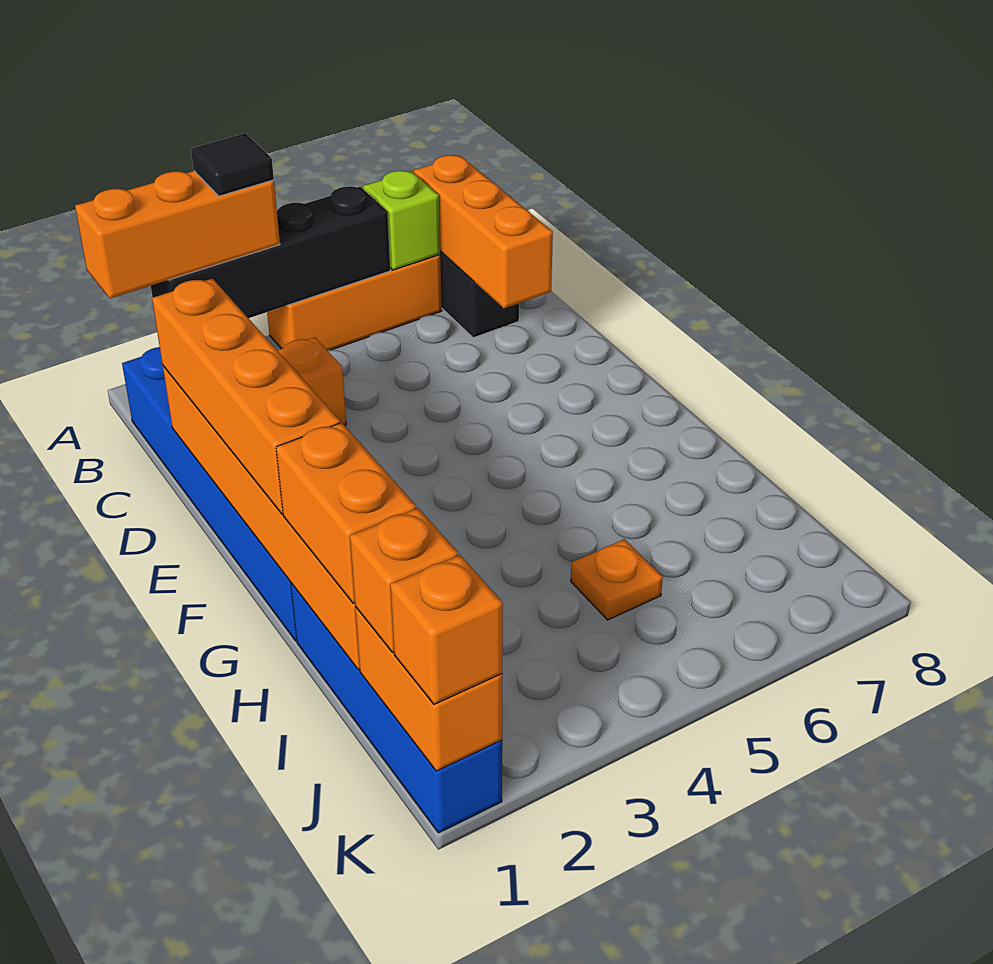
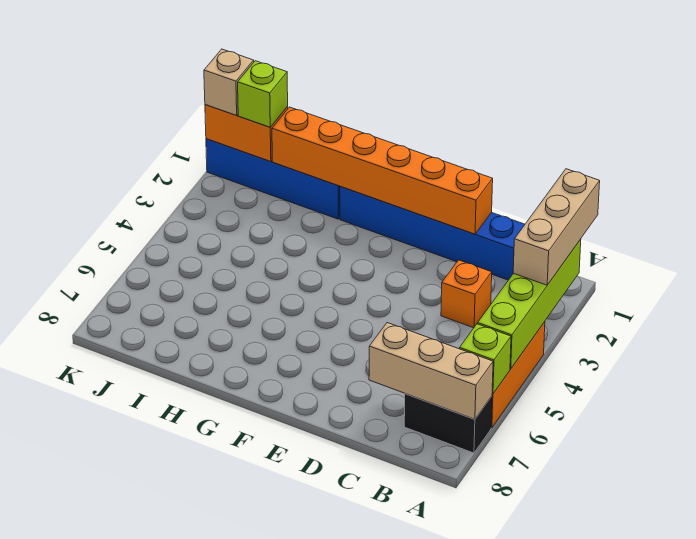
orange brick A1:A3 level 3 -> tan brick A1:A3 level 3
black brick A2:A5 level 2 -> lime brick A2:A5 level 2
black tile A3 level 4 -> none
orange brick A7:C7 level 2 -> tan brick A7:C7 level 2
orange brick D1:G1 level 3 -> none
orange brick H1:I1 level 3 -> none
orange plate I5 level 1 -> none
orange brick J1 level 3 -> lime brick J1 level 3
orange brick K1 level 3 -> tan brick K1 level 3

